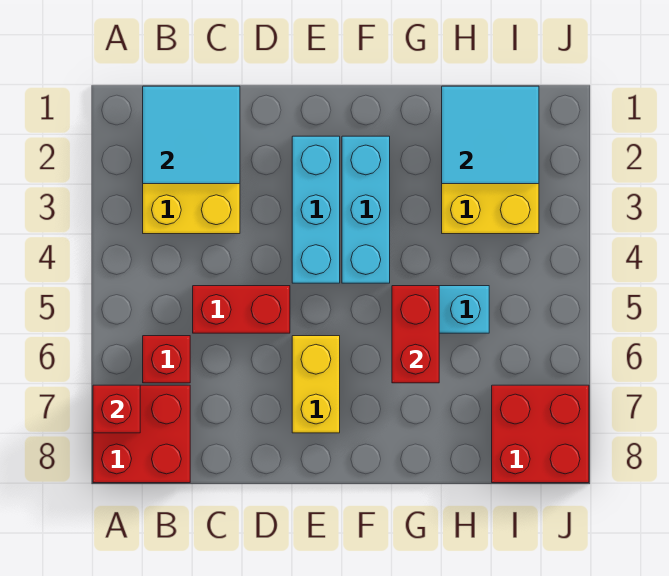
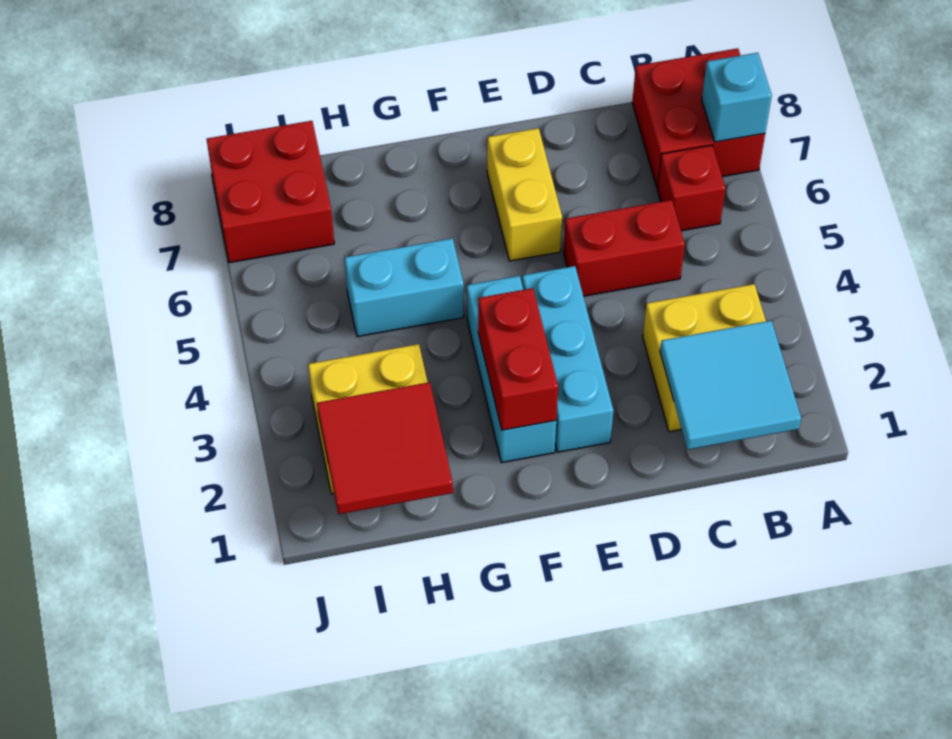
red brick A7 level 2 -> cyan brick A7 level 2
red brick G5:G6 level 2 -> red brick F2:F3 level 2
cyan tile H1:I2 level 2 -> red tile H1:I2 level 2

